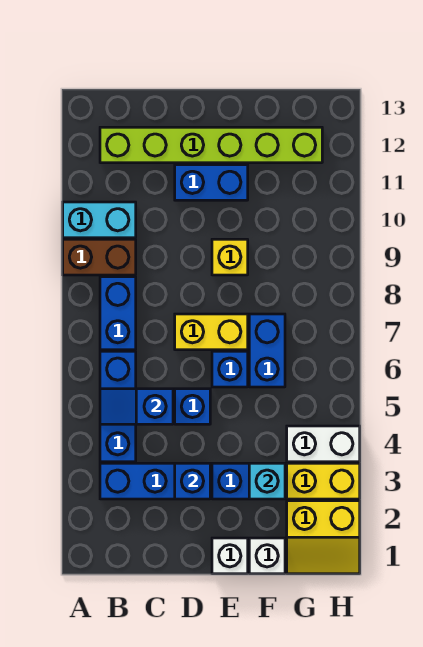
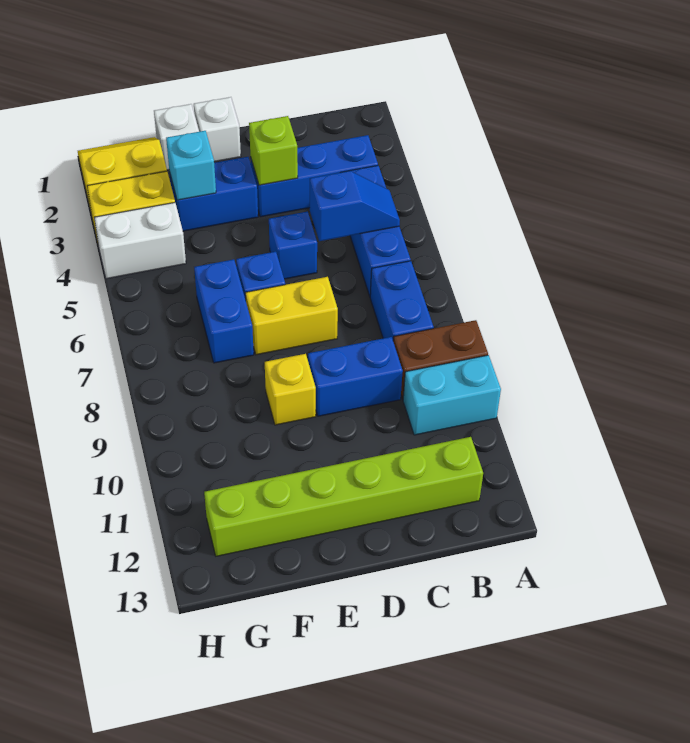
blue brick D3 level 2 -> lime brick D3 level 2
blue brick D11:E11 level 1 -> blue brick C9:D9 level 1

